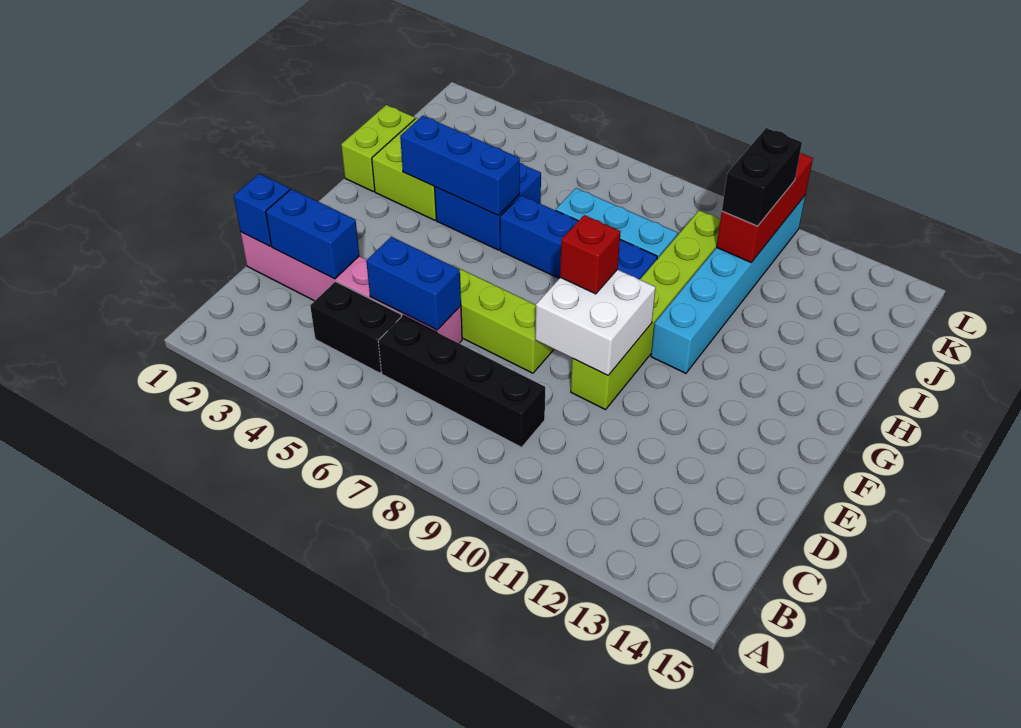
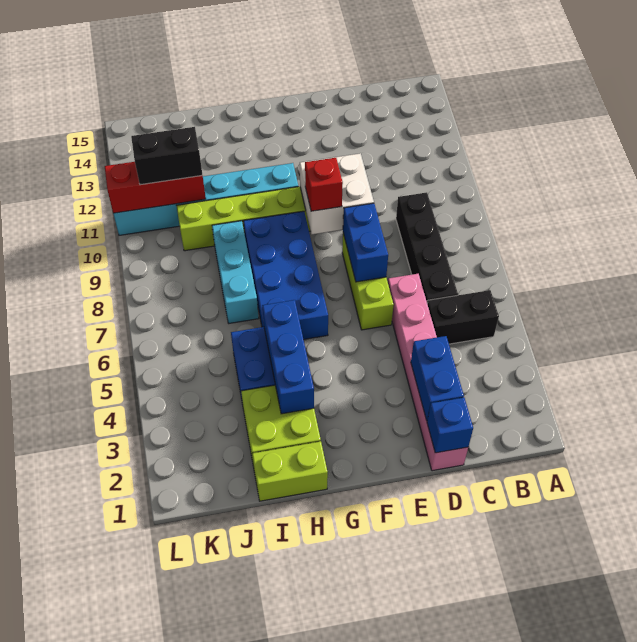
black brick C4:C5 level 1 -> black brick B5:C5 level 1
blue brick D5:D6 level 2 -> blue brick E7:E8 level 2
blue brick H6:H9 level 1 -> blue brick G6:H9 level 1

